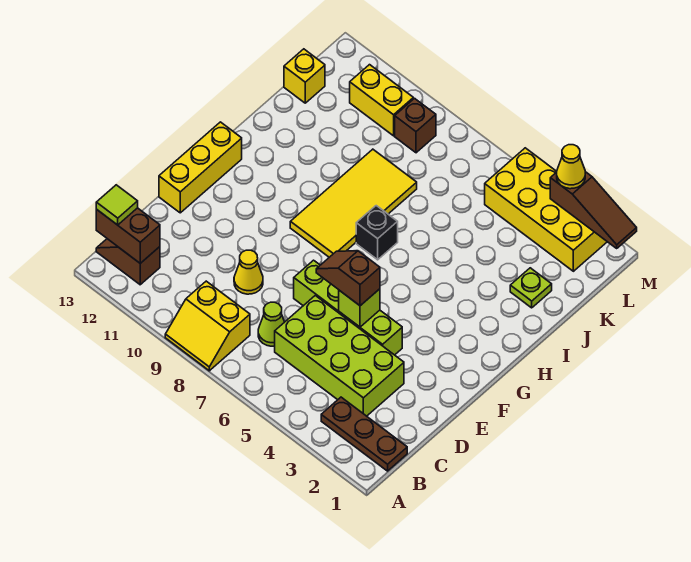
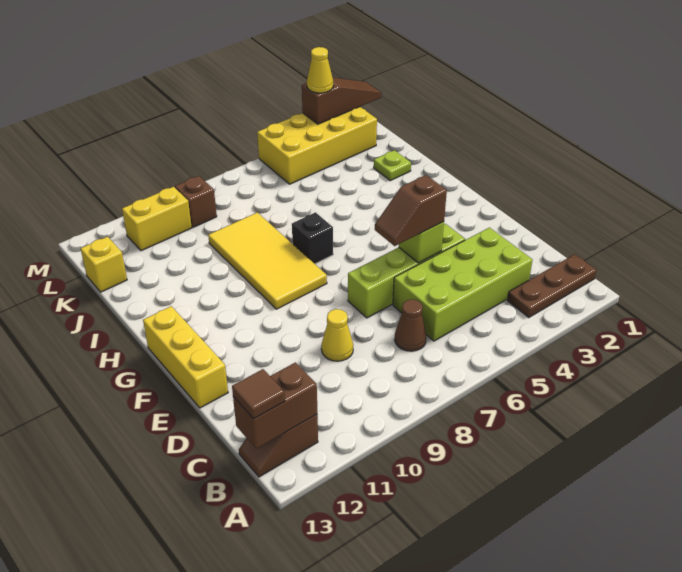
yellow slope A8:B9 level 1 top B -> none
lime tile B13 level 3 -> brown tile B13 level 3
lime cone C7 level 1 -> brown cone C7 level 1

